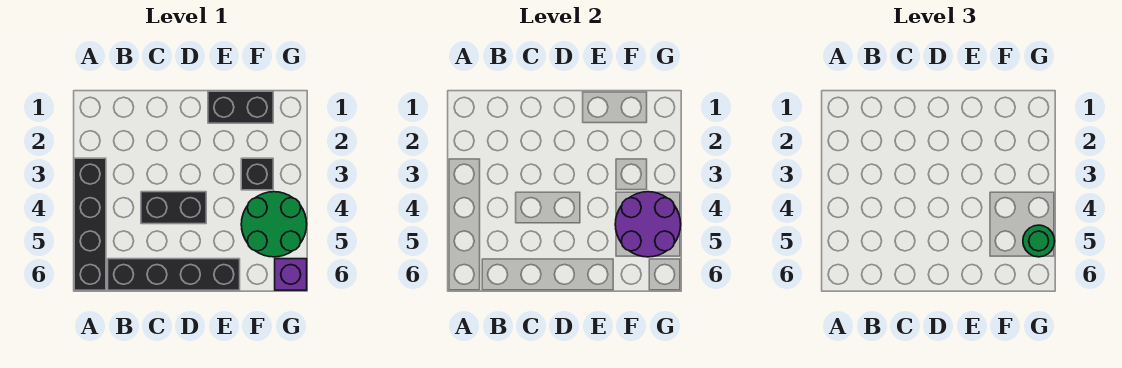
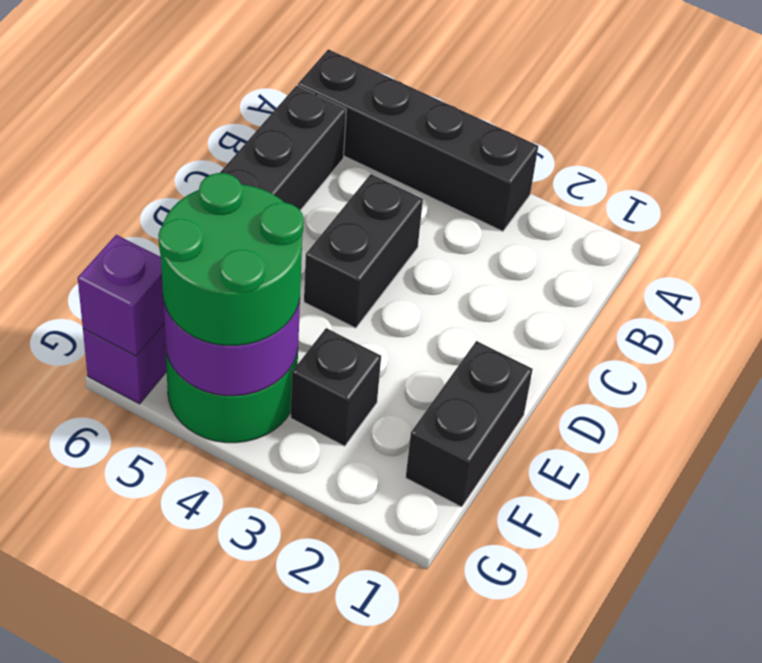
green round brick G5 level 3 -> green round brick F4:G5 level 3
none -> purple brick G6 level 2

